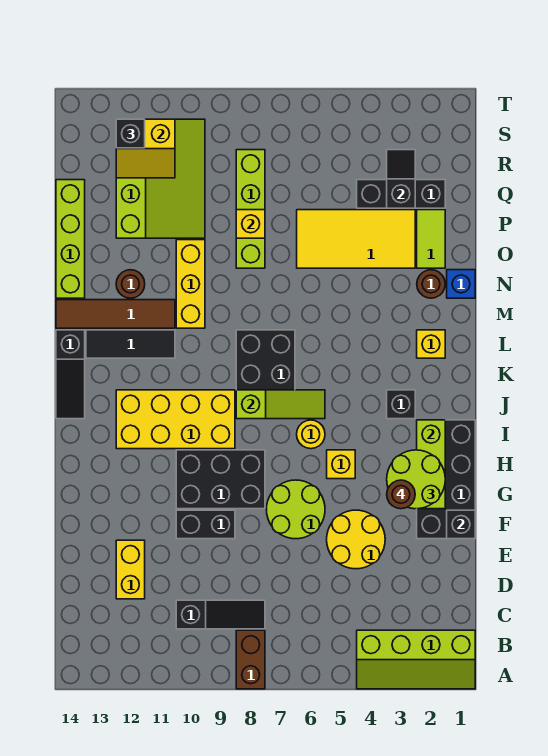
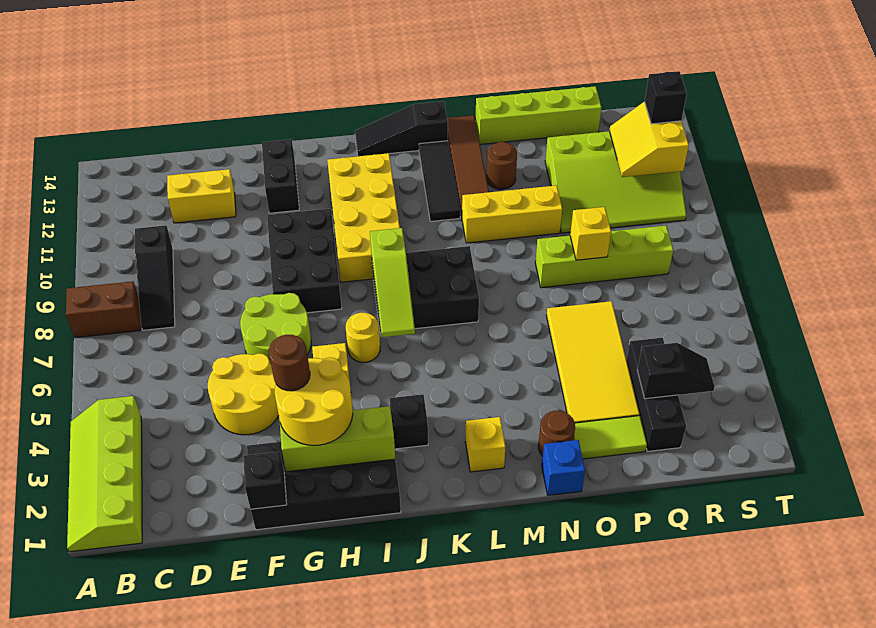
black brick F9:F10 level 1 -> black brick G12:G13 level 1
lime round brick G2:H3 level 3 -> yellow round brick G2:H3 level 3

